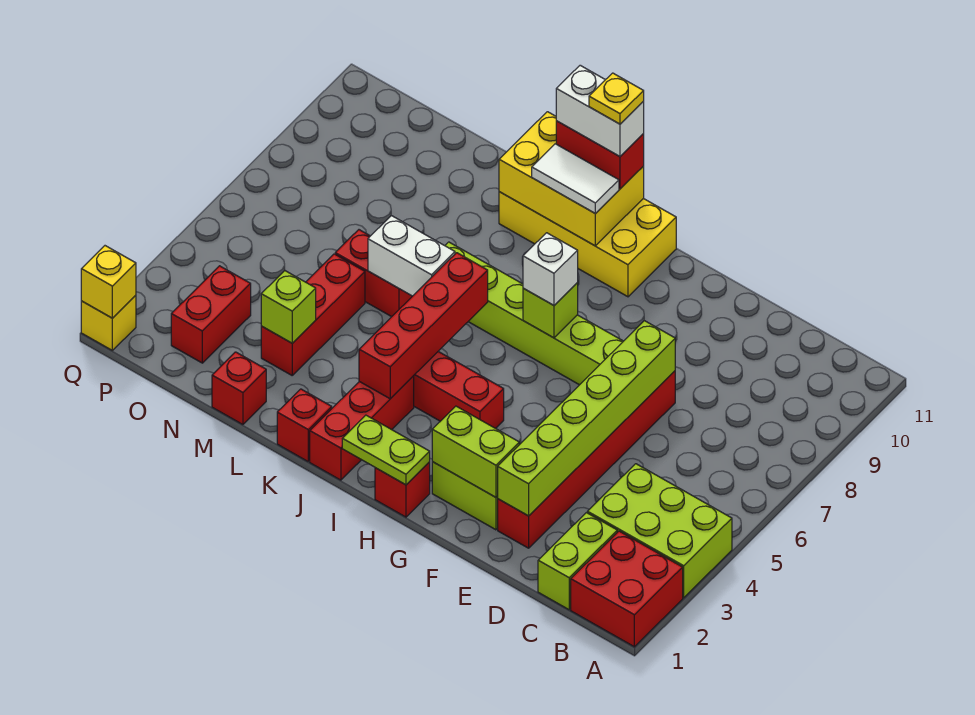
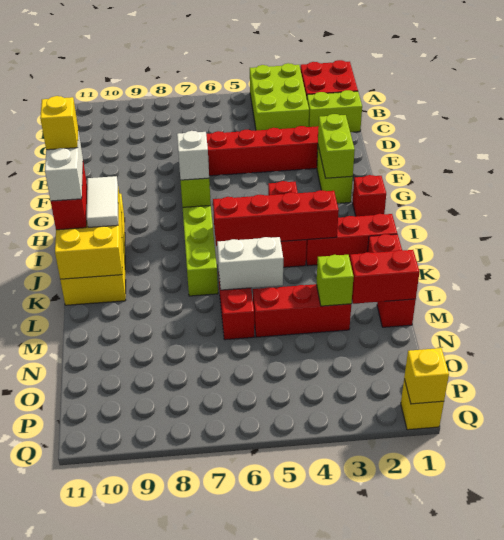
lime brick E2:E7 level 2 -> none
lime plate H1:I1 level 2 -> none
yellow plate I11 level 5 -> yellow brick I11 level 5
white brick K6:L6 level 2 -> white brick L5:L6 level 2
red brick O2:O3 level 1 -> red brick M1:M2 level 2

